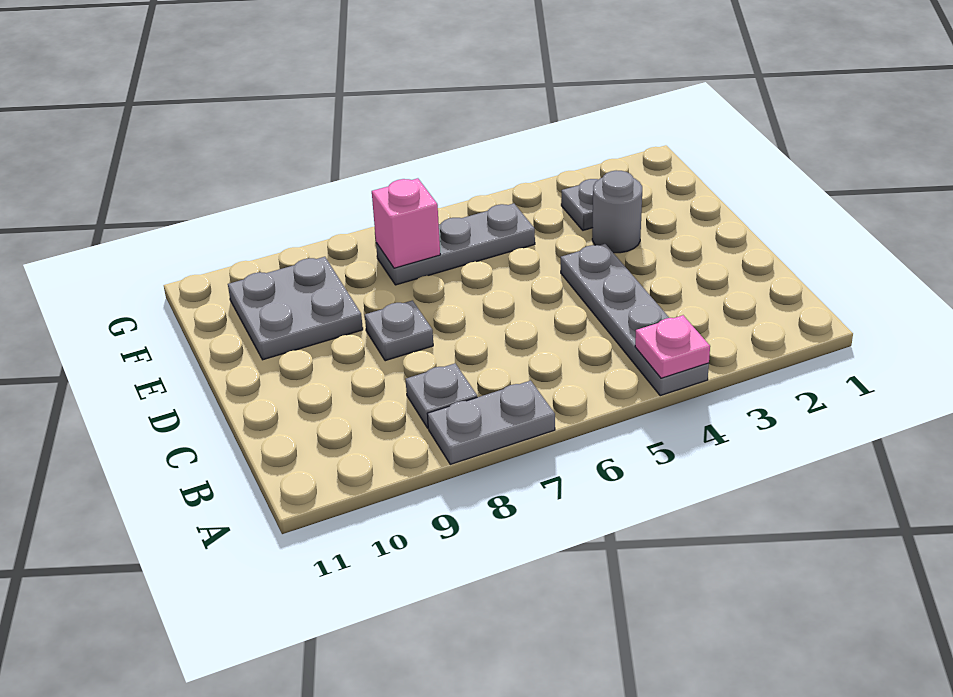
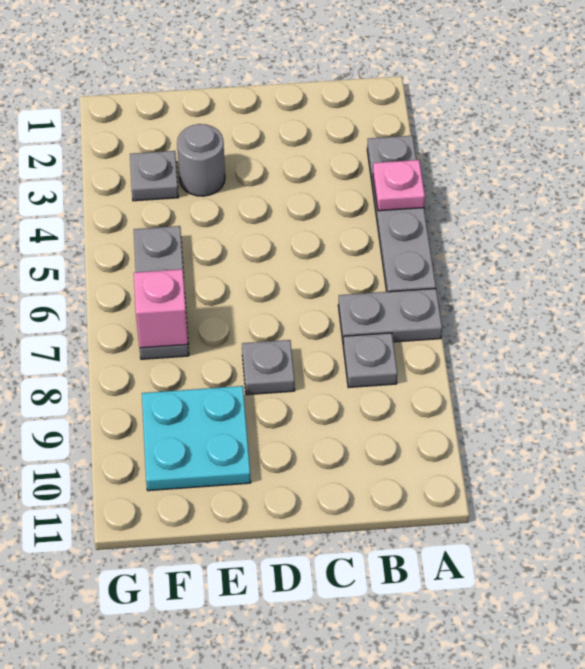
grey plate A4:D4 level 1 -> grey plate A3:A6 level 1
grey plate A7:A8 level 1 -> grey plate A7:B7 level 1
grey plate E9:F10 level 1 -> cyan plate E9:F10 level 1

